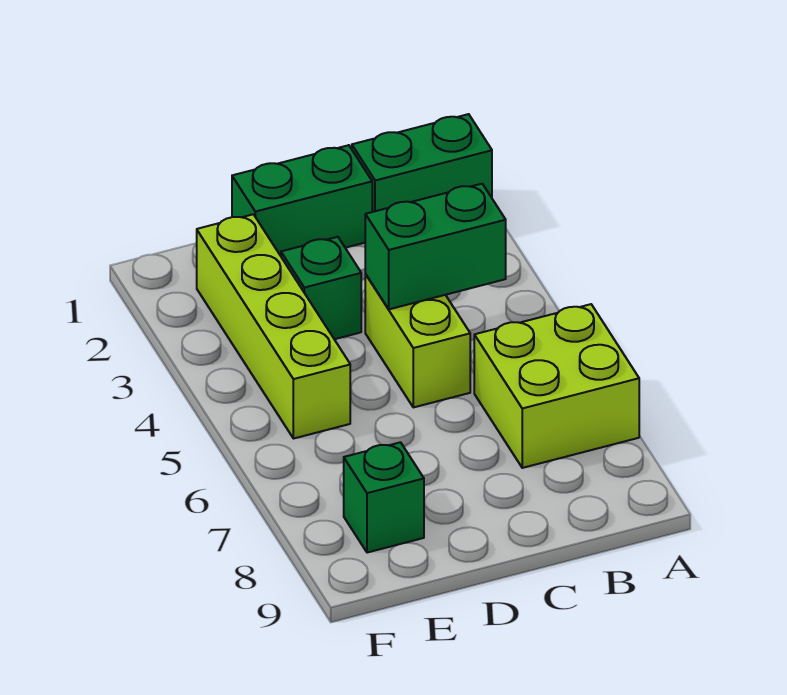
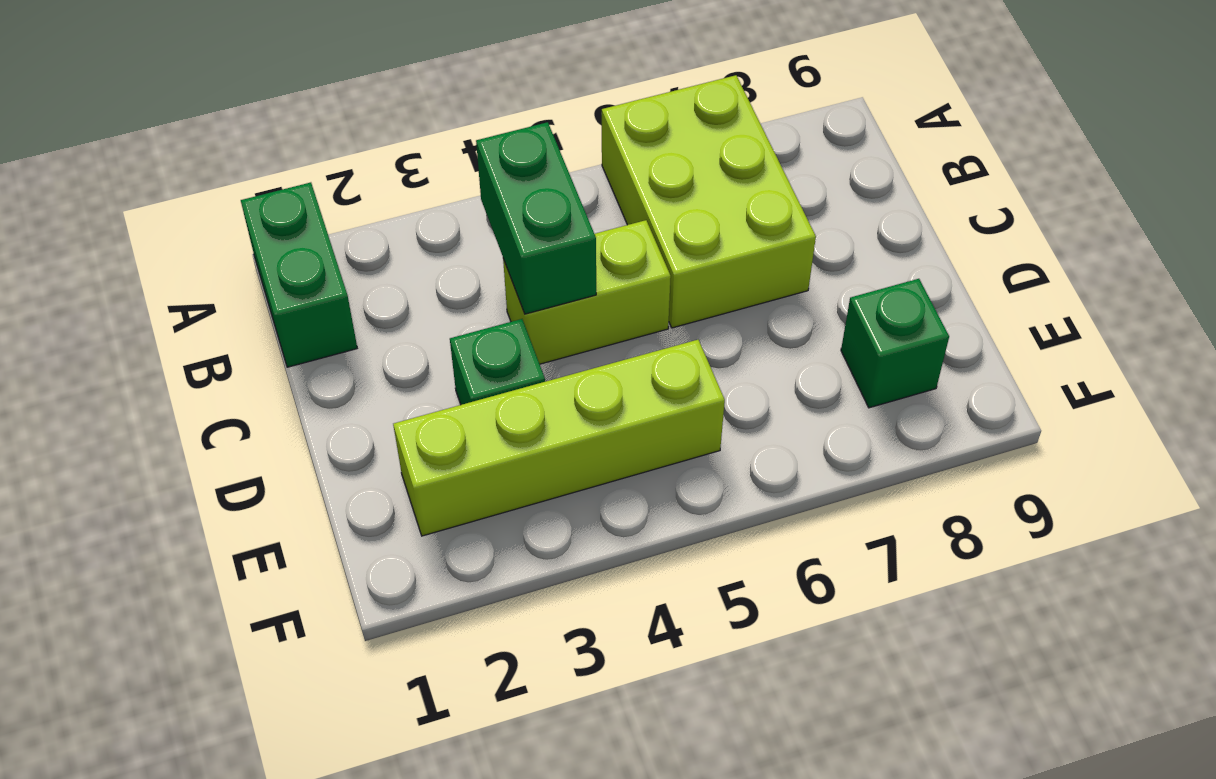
lime brick A6:B7 level 1 -> lime brick A6:C7 level 1
green brick C1:D1 level 1 -> none

